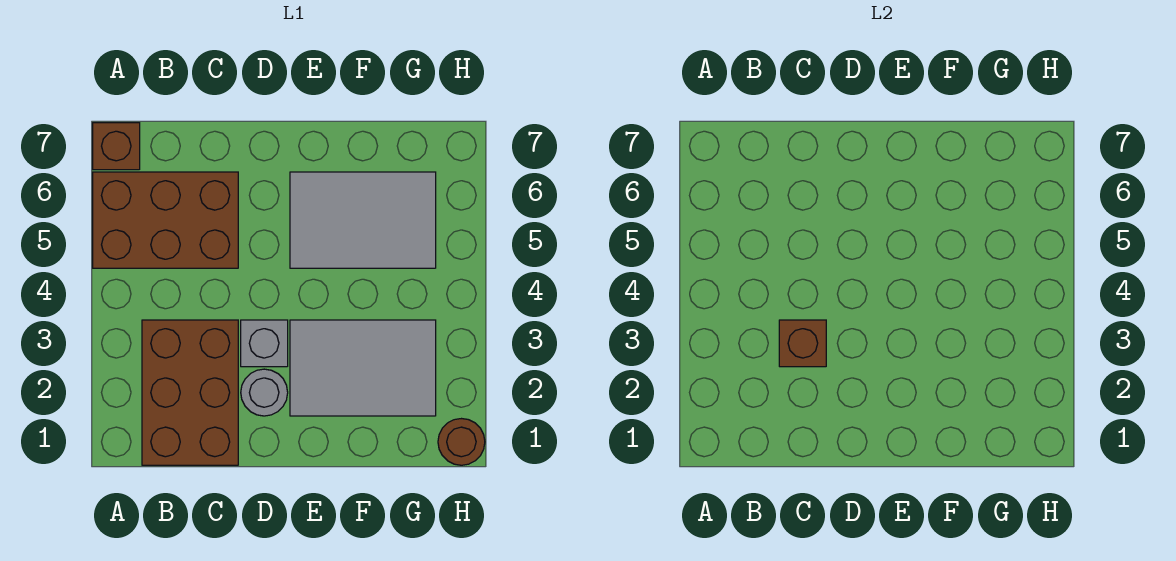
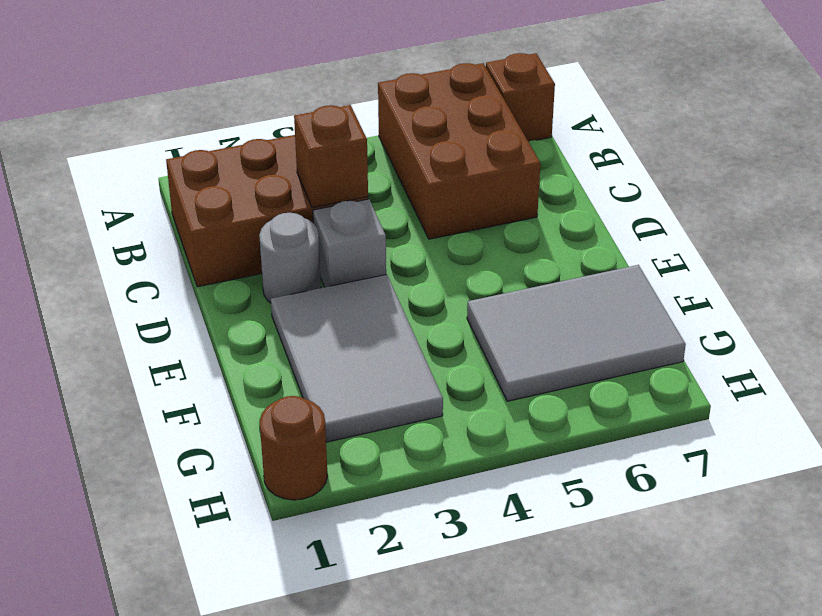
grey tile E5:G6 level 1 -> grey tile F5:G7 level 1

